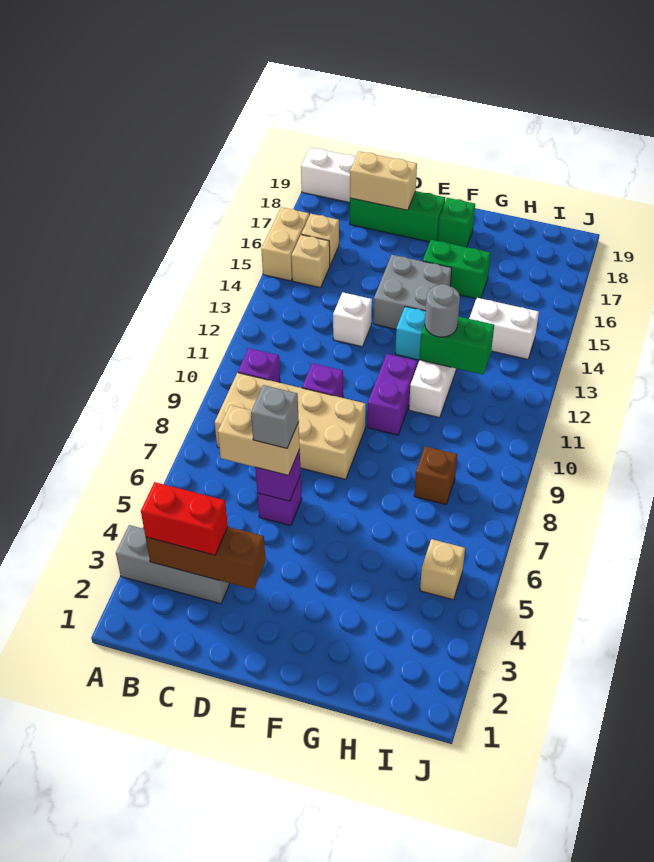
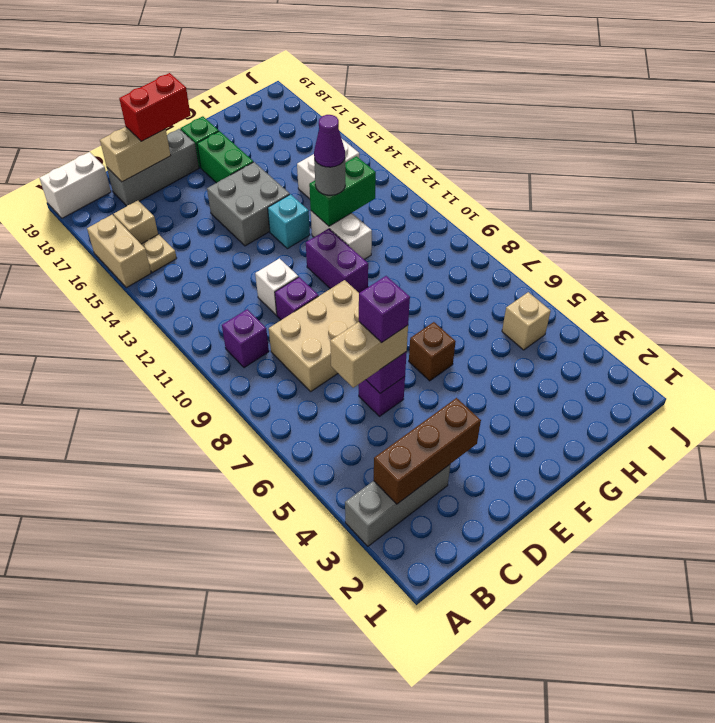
red brick B3:C3 level 3 -> red brick D18:E18 level 3
tan brick B8:E9 level 1 -> tan brick C8:E9 level 1
tan brick B15 level 1 -> tan plate B15 level 1
green brick C18:E18 level 1 -> grey brick C18:E18 level 1
grey brick D6 level 4 -> purple brick D6 level 4
white brick D13 level 1 -> white brick D11 level 1
green brick F16:G16 level 1 -> green brick F16:F17 level 1
none -> purple cone G12 level 4
brown brick H8 level 1 -> brown brick F6 level 1

